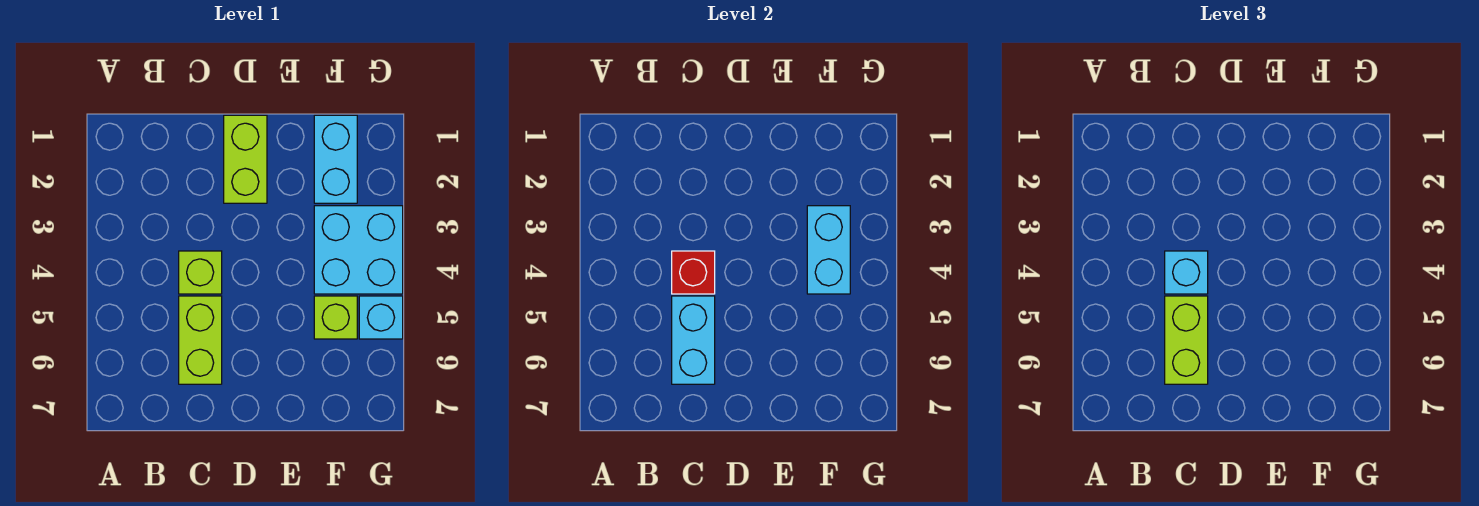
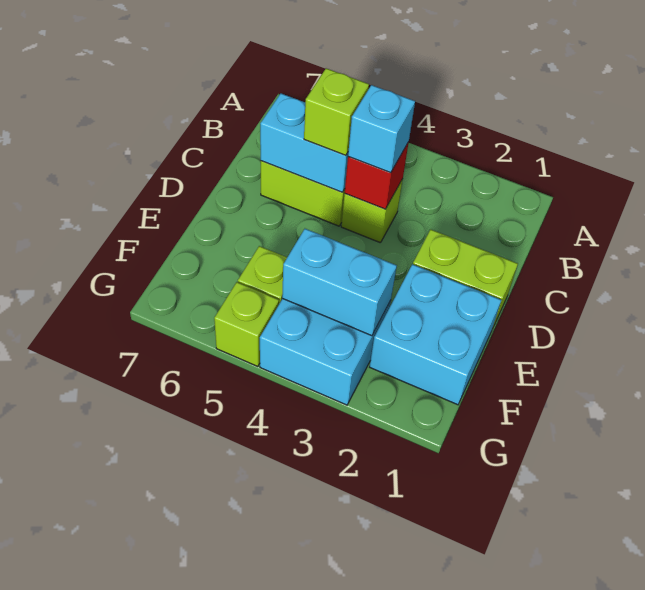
lime brick C5:C6 level 3 -> lime brick C5 level 3
cyan brick F1:F2 level 1 -> cyan brick E1:F2 level 1
cyan brick G5 level 1 -> lime brick G5 level 1

